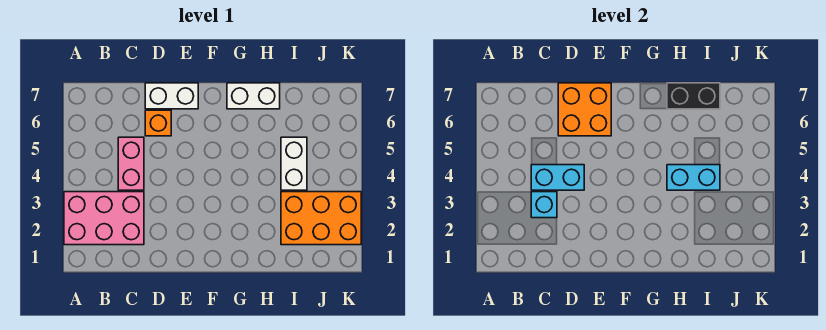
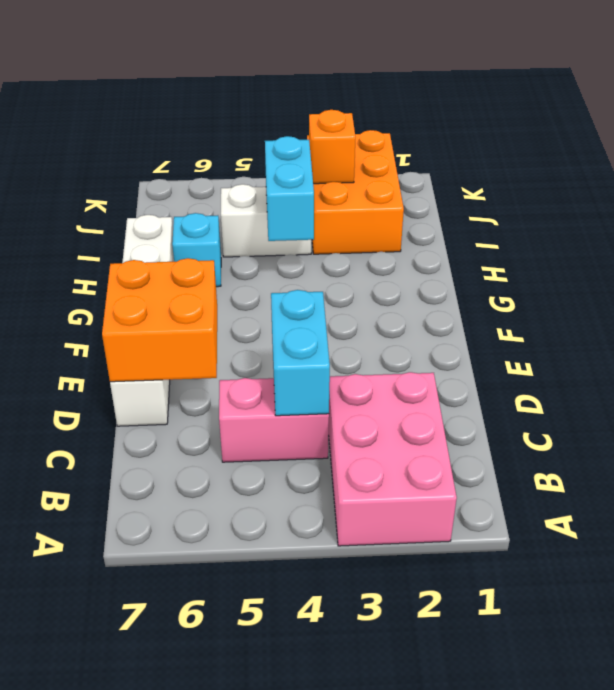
cyan brick C3 level 2 -> cyan brick H6 level 1
orange brick D6 level 1 -> orange brick J3 level 2
black brick H7:I7 level 2 -> none

